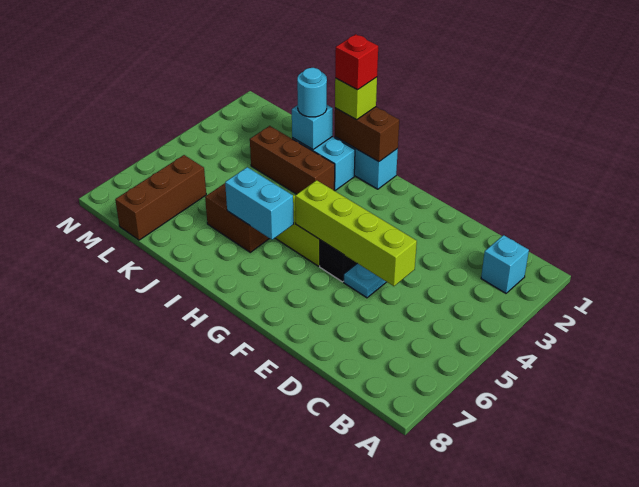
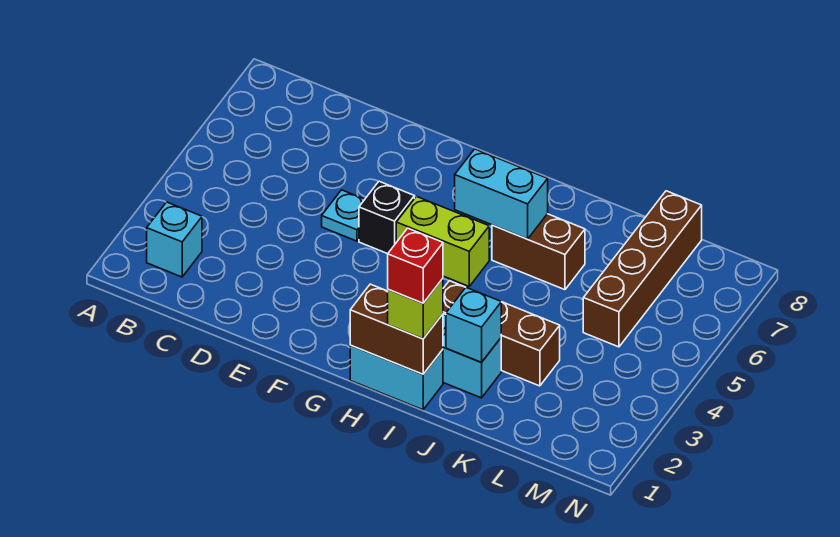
lime brick D5:G5 level 2 -> none
cyan round brick J2 level 3 -> none
brown brick L6:L8 level 1 -> brown brick L5:L8 level 1

